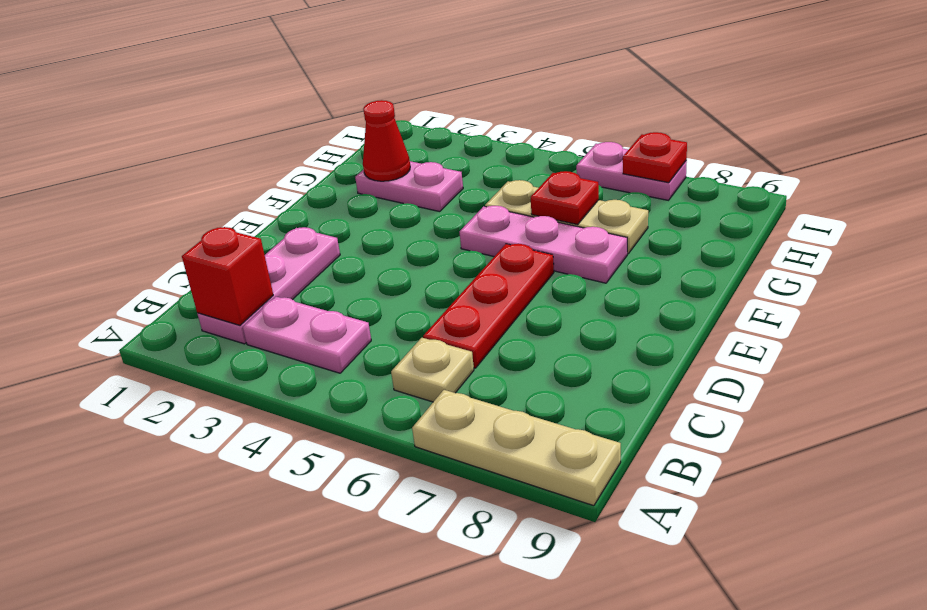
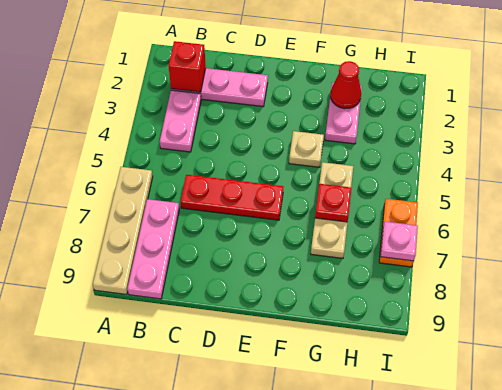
tan plate A7:A9 level 1 -> tan plate A6:A9 level 1
tan plate B6 level 1 -> tan plate F4 level 1
pink plate F5:F7 level 1 -> pink plate B7:B9 level 1
pink plate I6:I7 level 1 -> orange plate I6:I7 level 1
red plate I7 level 2 -> pink plate I7 level 2

